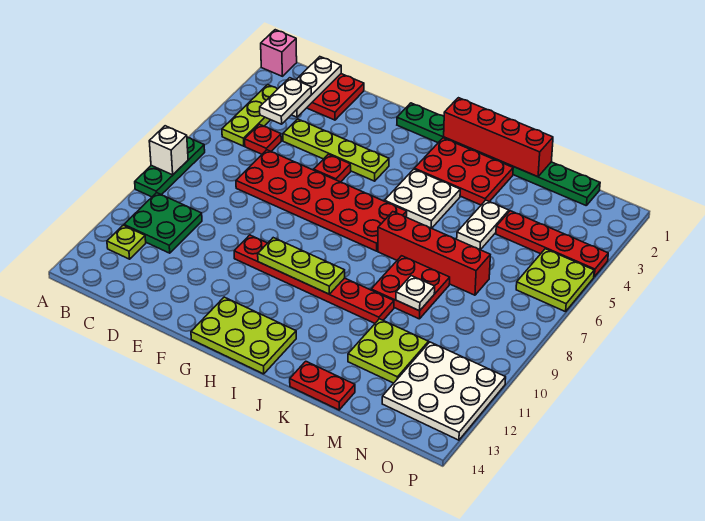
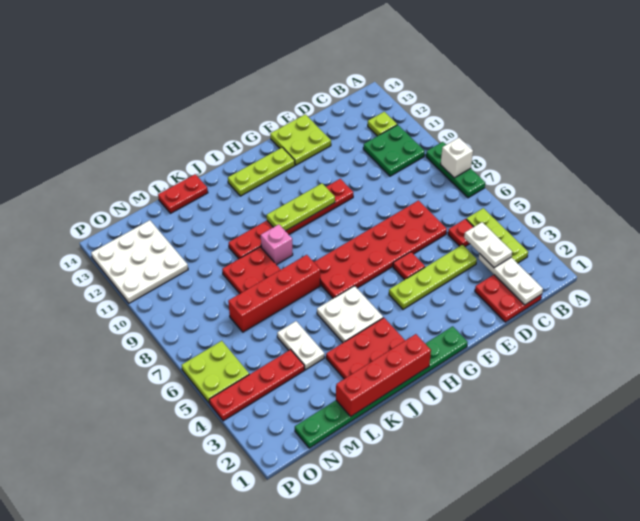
pink brick A1 level 1 -> pink brick J9 level 1
lime plate G13:I14 level 1 -> lime plate G13:I13 level 1
white plate L9 level 2 -> none
lime plate L11:M12 level 1 -> lime plate E13:F14 level 1

